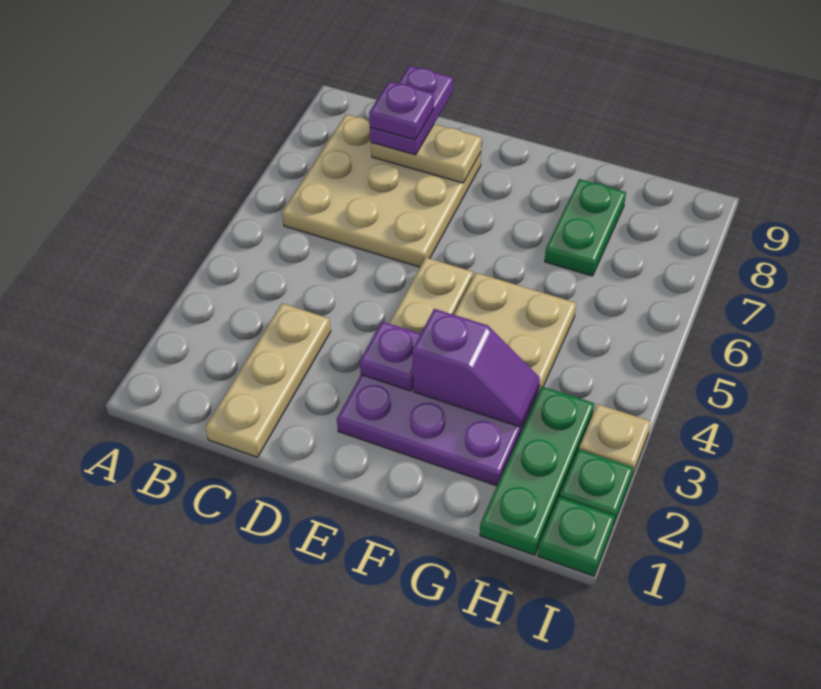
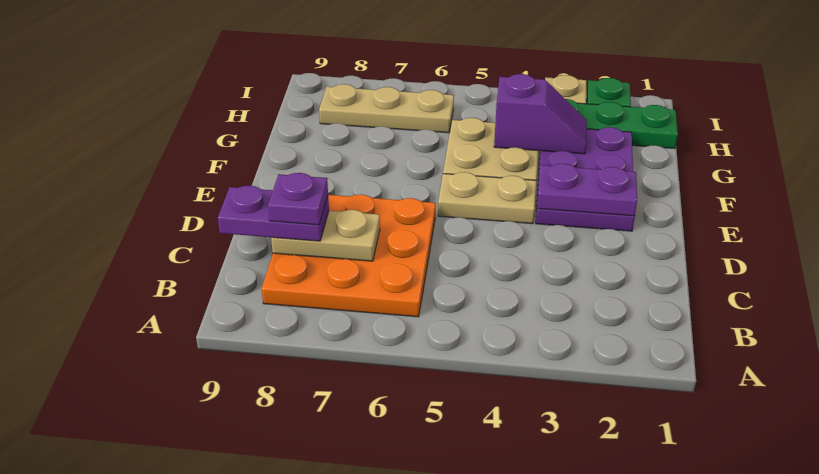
tan plate B6:D8 level 1 -> orange plate B6:D8 level 1
tan plate C1:C3 level 1 -> tan plate H6:H8 level 1
tan plate C8:D8 level 2 -> tan plate C7:C8 level 2
purple plate E3 level 2 -> purple plate E2:E3 level 2
purple slope F3:G3 level 2 top F -> purple slope G3:G4 level 2 top 4
green plate G7:G8 level 1 -> none
green plate I1 level 1 -> none

